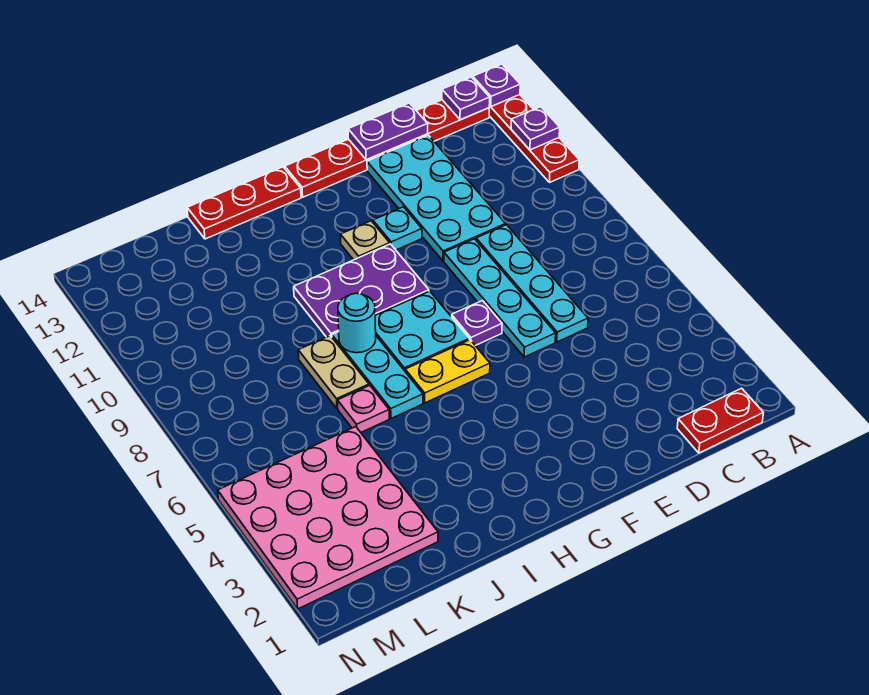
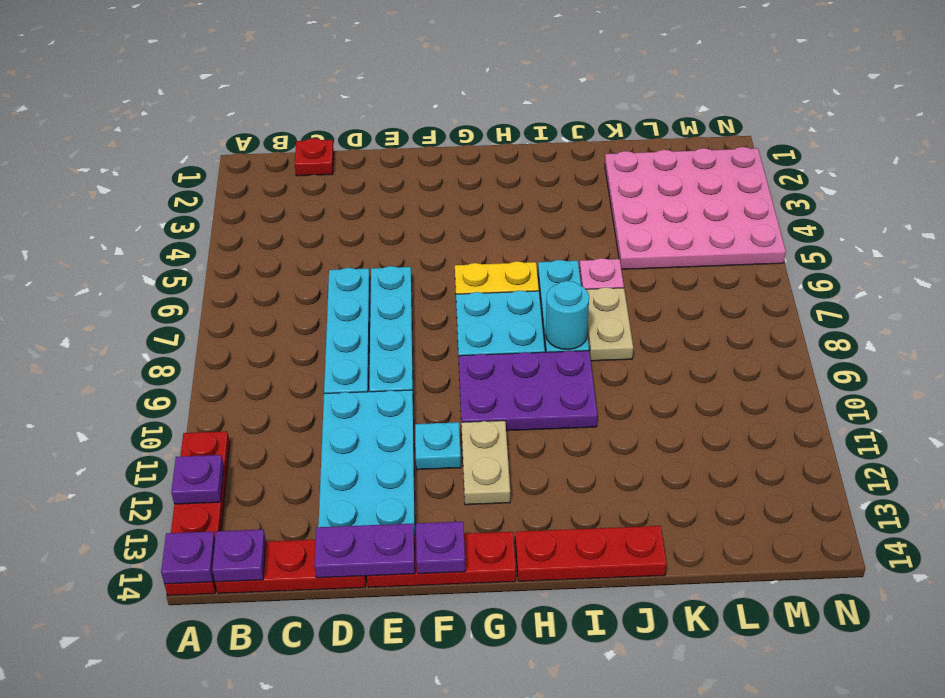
red plate B1:C1 level 1 -> red plate C1 level 1
purple plate F7 level 1 -> purple plate F14 level 2
tan plate G11 level 1 -> tan plate G11:G12 level 1

